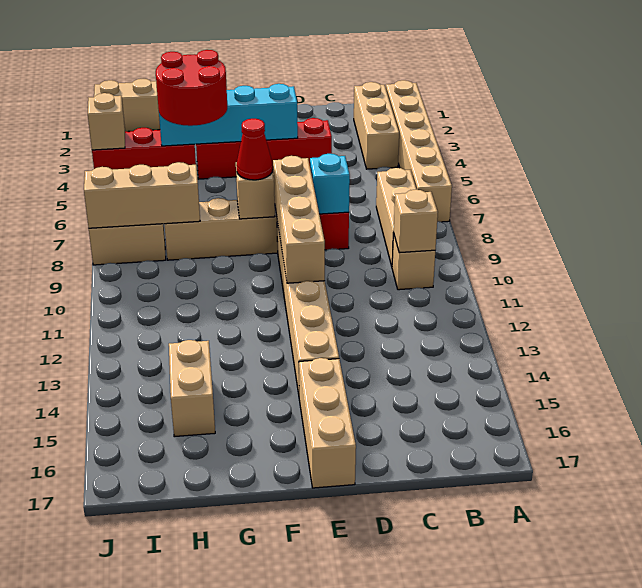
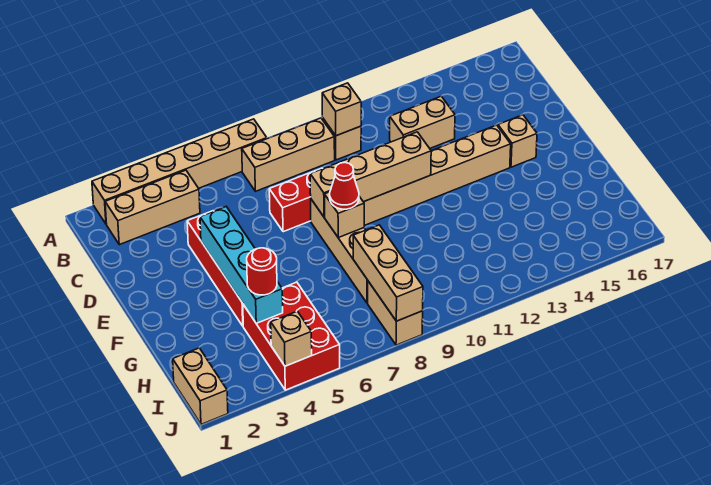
cyan brick D8 level 2 -> none
tan brick E15:E17 level 1 -> tan brick E15 level 1
red round brick G4:H5 level 3 -> red round brick H4 level 3
red brick H4:J4 level 1 -> red brick H4:J5 level 1
tan brick H14:H15 level 1 -> tan brick C12:C13 level 1

